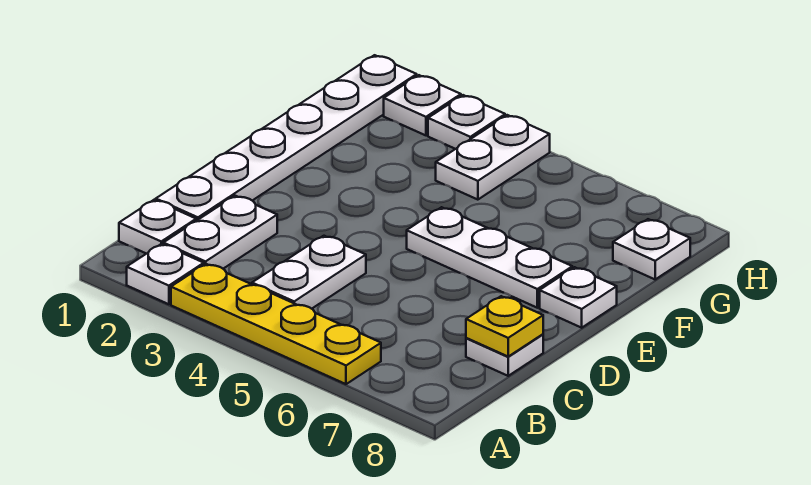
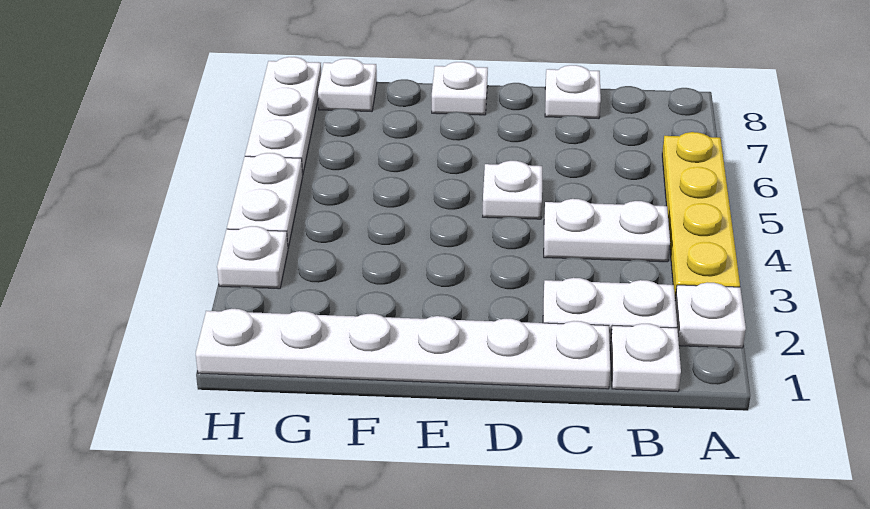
yellow plate C8 level 2 -> none
white plate E5:E7 level 1 -> white plate H6:H8 level 1
white plate G4:H4 level 1 -> white plate H4:H5 level 1
white plate H2 level 1 -> white plate D5 level 1

